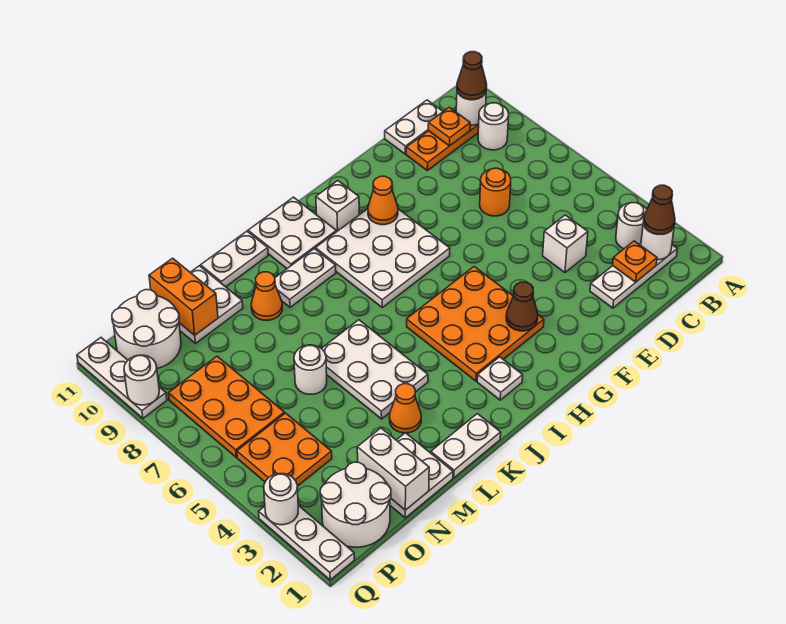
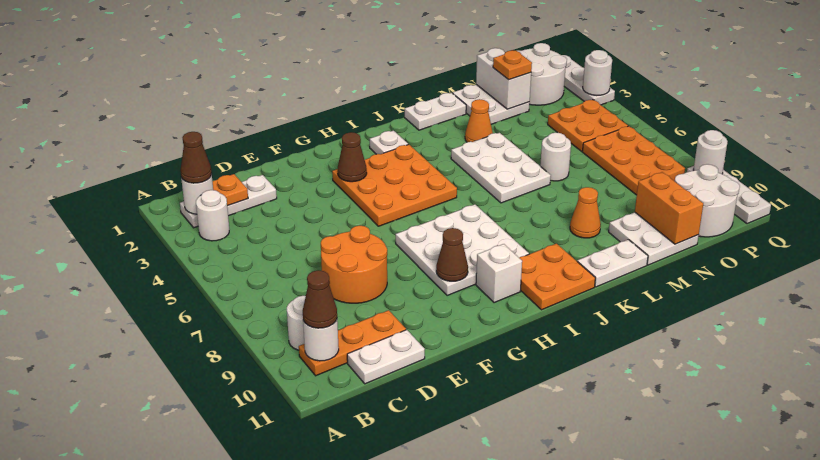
orange plate C10 level 2 -> orange plate N2 level 3
white brick D4 level 1 -> none
orange round brick D7 level 1 -> orange round brick D7:E8 level 1
orange cone G9 level 2 -> brown cone G9 level 2
white plate I10:J11 level 1 -> orange plate I10:J11 level 1
white plate J9:K9 level 1 -> none

